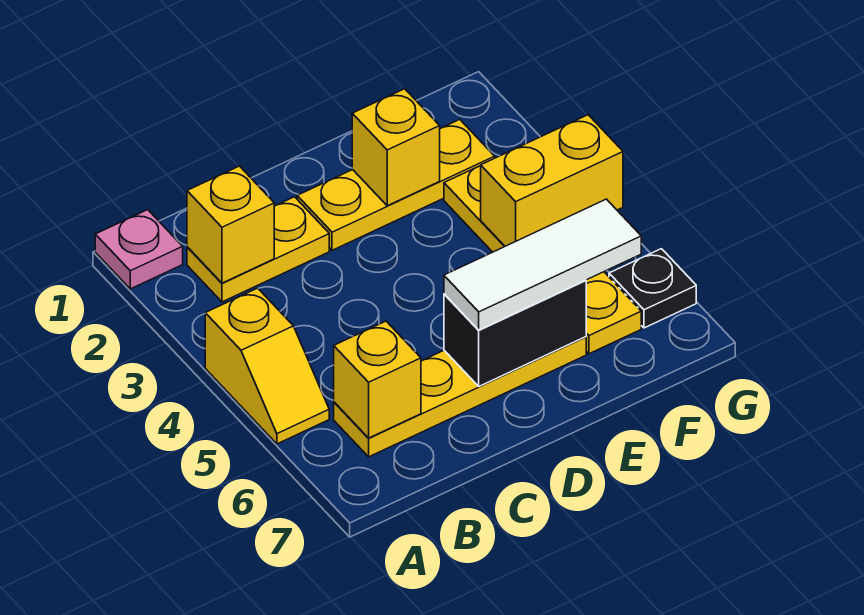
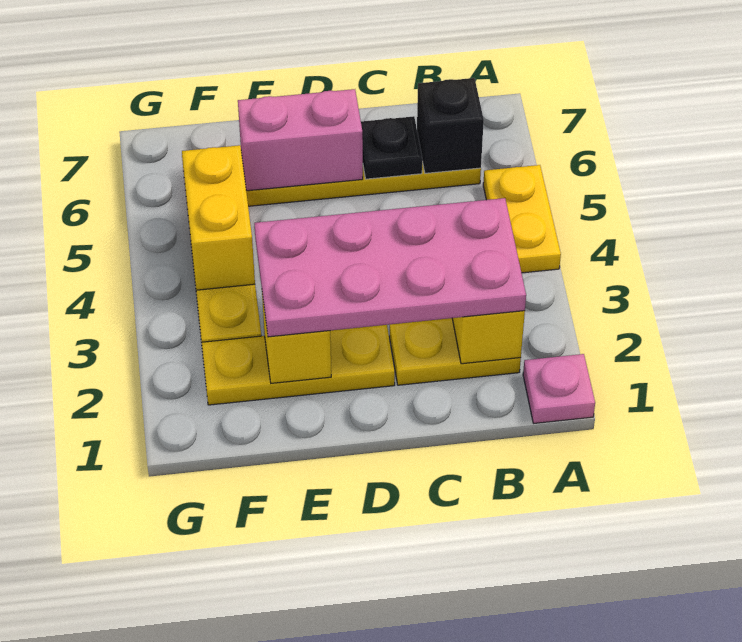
yellow slope A4:A5 level 1 top 4 -> yellow plate A4:A5 level 1
none -> pink plate B2:E3 level 3
yellow brick B6 level 2 -> black brick B6 level 2
black brick D6:E6 level 2 -> pink brick D6:E6 level 2
white tile D6:F6 level 3 -> none
yellow brick F4:G4 level 2 -> yellow brick F4:F5 level 2
black plate G6 level 1 -> black plate C6 level 2

